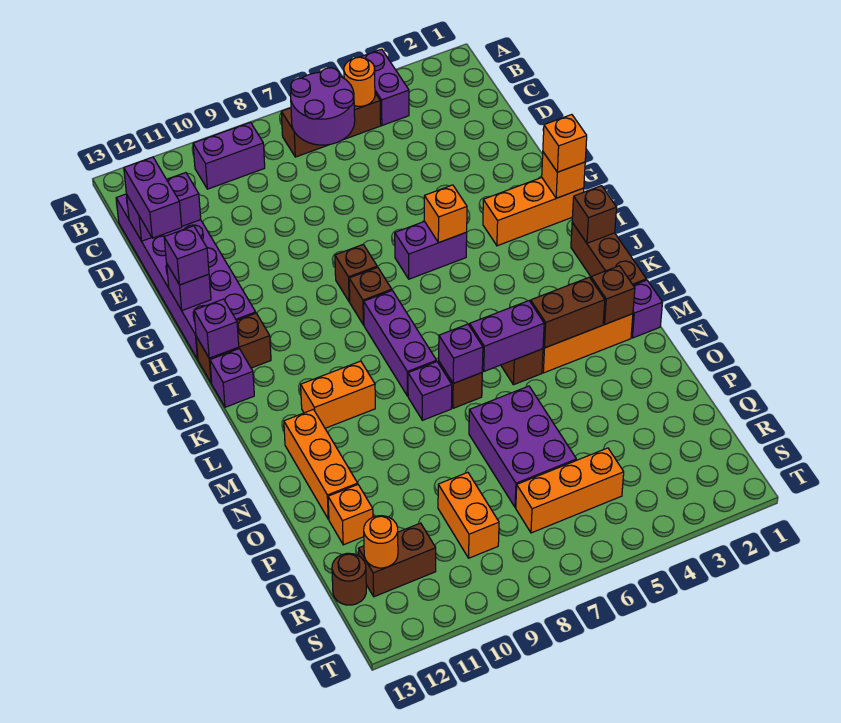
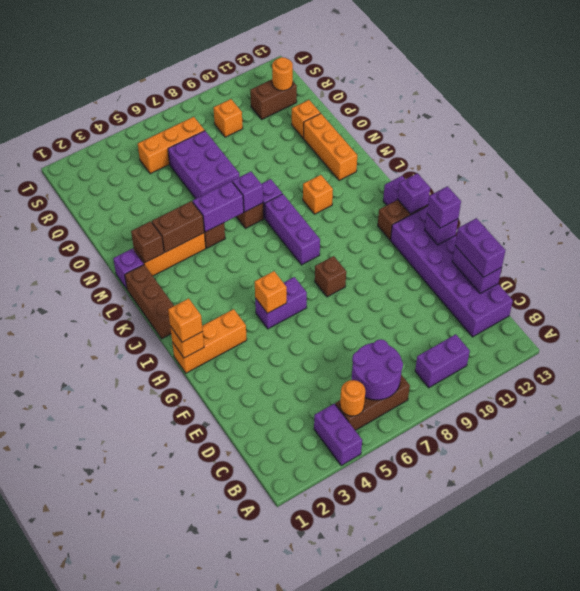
purple brick D12:D13 level 2 -> purple brick D13:E13 level 2
brown brick I8 level 1 -> none
brown brick J1 level 2 -> none
orange brick L10:L11 level 1 -> orange brick L10 level 1
orange brick Q9:R9 level 1 -> orange brick R9 level 1
brown round brick R13 level 1 -> none

